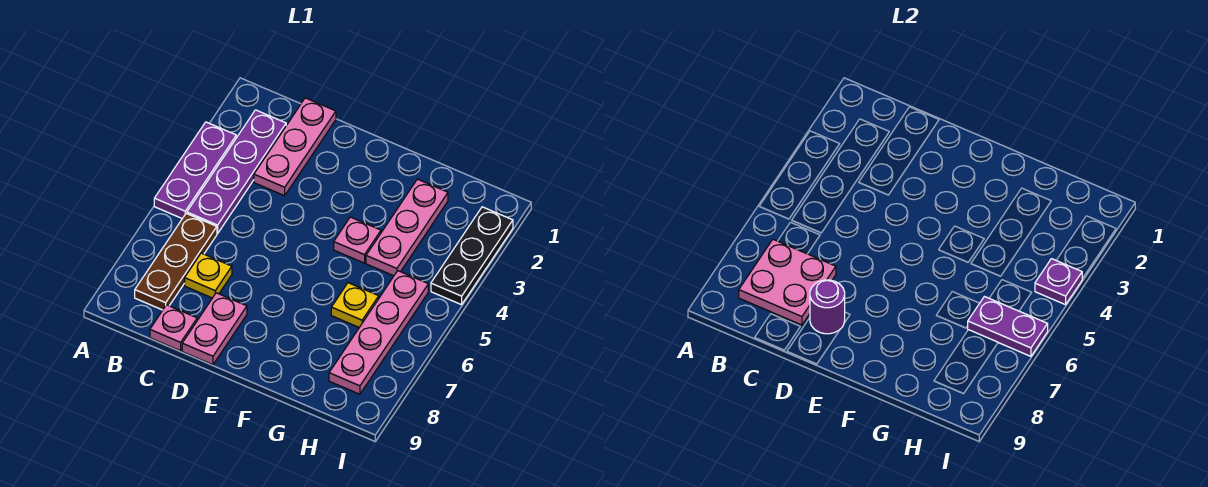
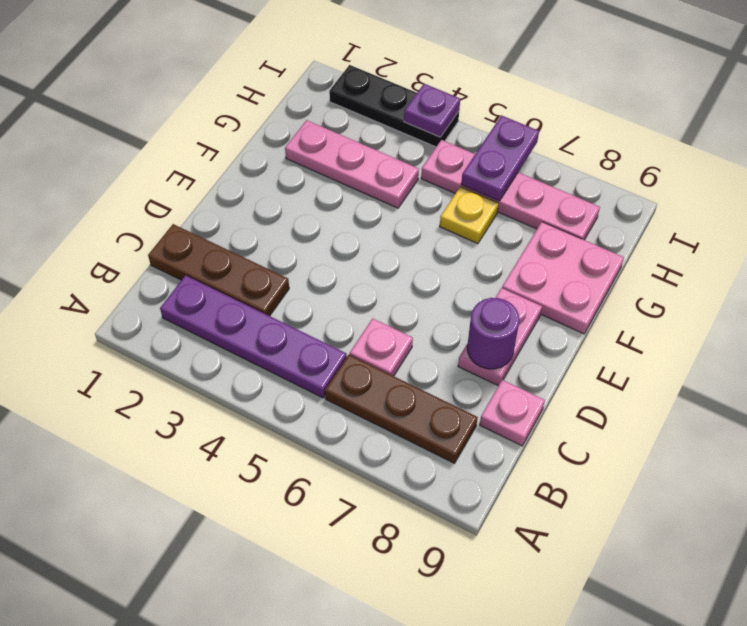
purple plate A3:A5 level 1 -> none
pink plate B7:C8 level 2 -> pink plate F8:G9 level 1
pink plate C1:C3 level 1 -> brown plate C1:C3 level 1
yellow plate C7 level 1 -> none
pink plate D8:D9 level 1 -> pink plate D8:E8 level 1
pink plate F4 level 1 -> pink plate C6 level 1

